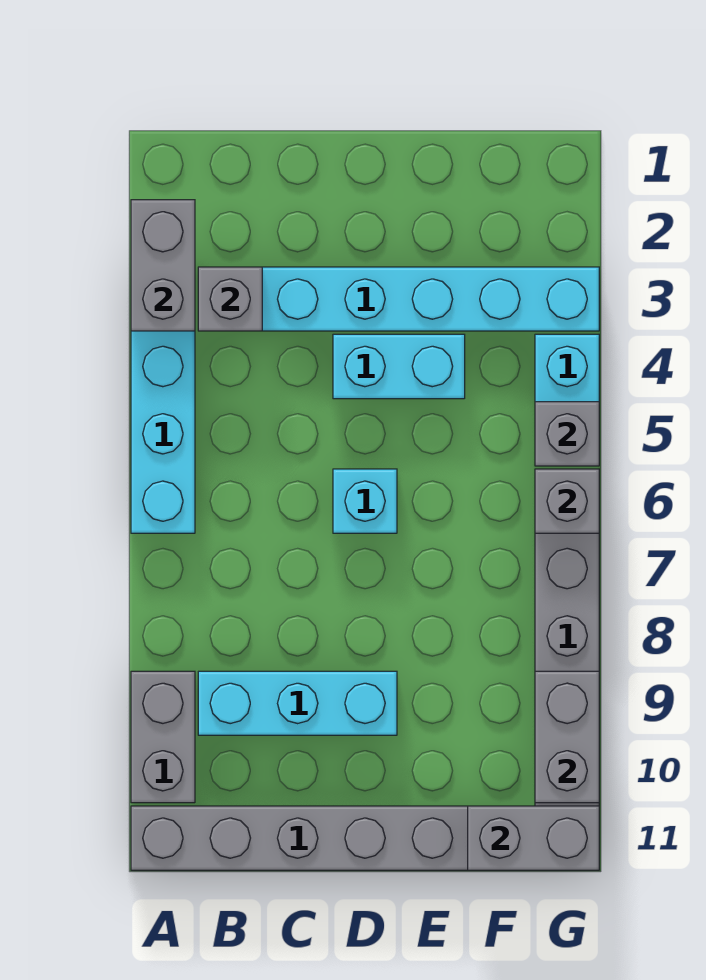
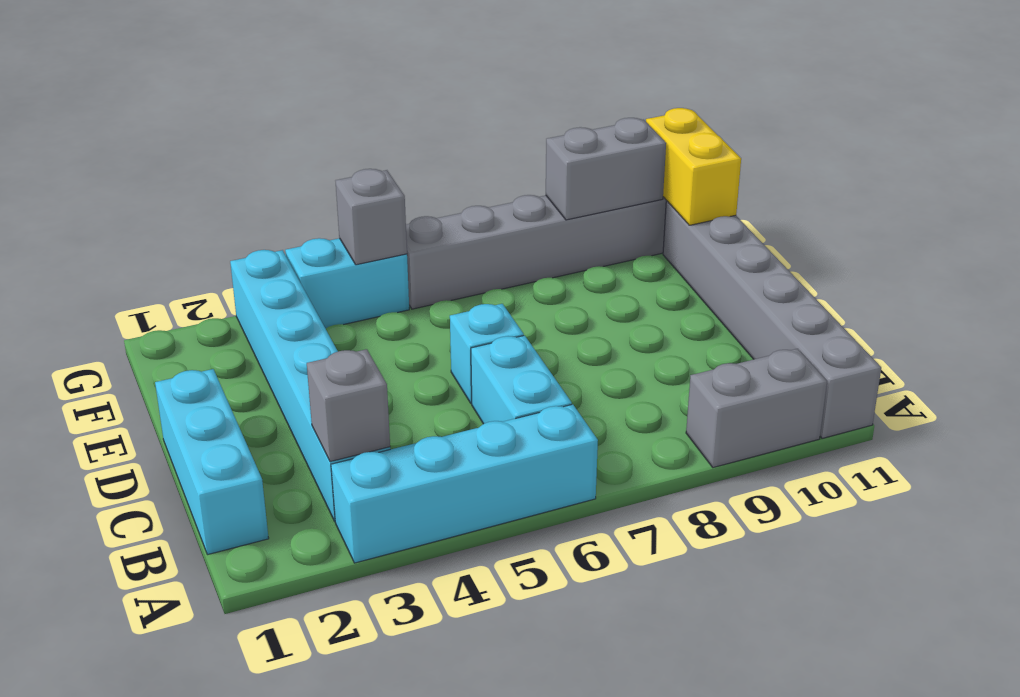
grey brick A2:A3 level 2 -> none
cyan brick B9:D9 level 1 -> cyan brick B1:D1 level 1
cyan brick D4:E4 level 1 -> cyan brick B6:C6 level 1
grey brick F11:G11 level 2 -> yellow brick F11:G11 level 2
grey brick G6 level 2 -> none

